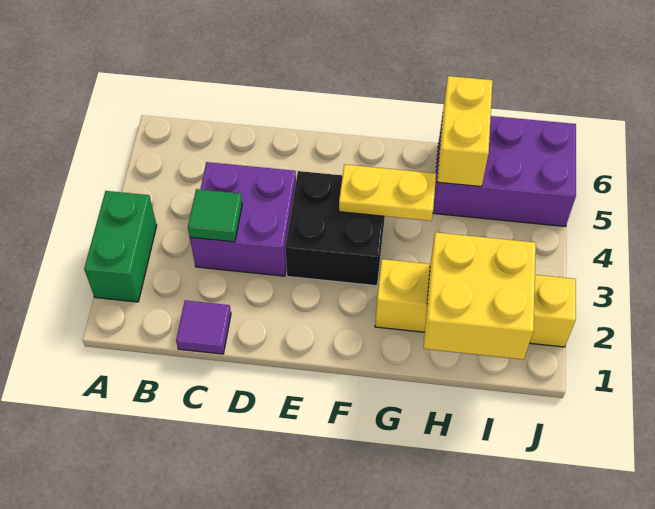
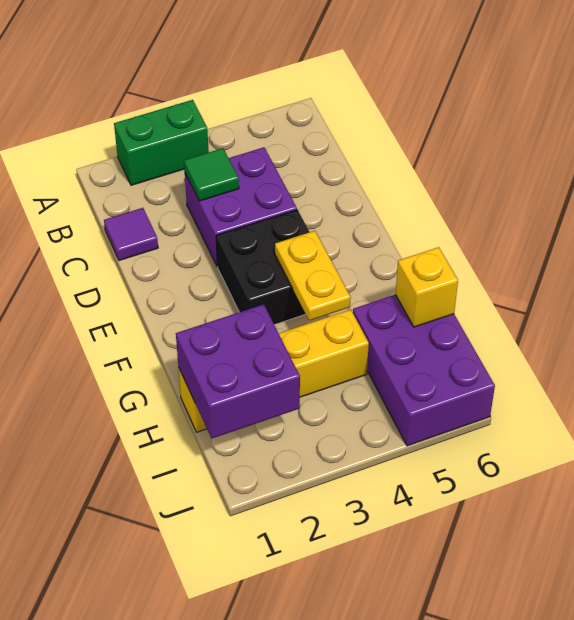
yellow brick G2:J2 level 1 -> yellow brick H1:H4 level 1
yellow brick H1:I2 level 2 -> purple brick H1:I2 level 2
yellow brick H5:H6 level 2 -> yellow brick H6 level 2

